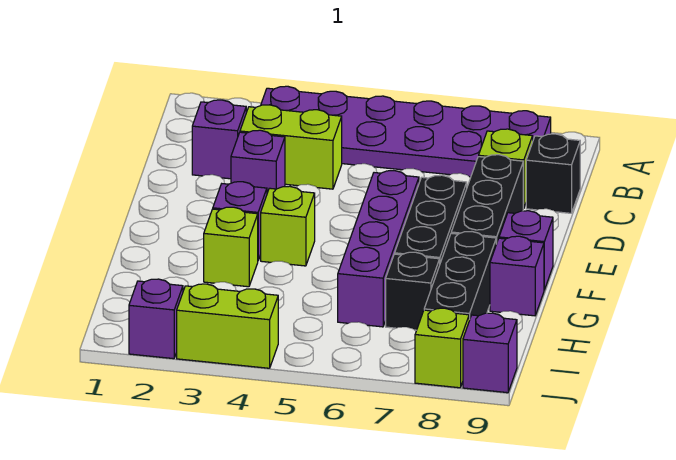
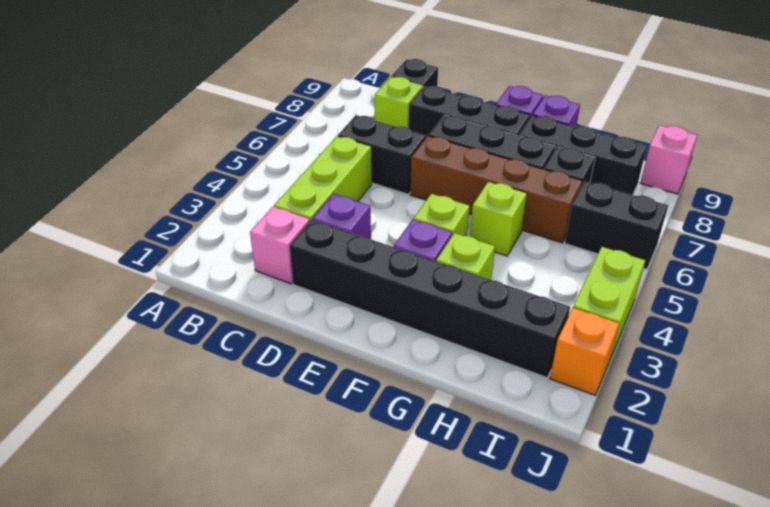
purple plate A3:B8 level 1 -> none
purple brick C2 level 1 -> pink brick C2 level 1
lime brick C3:C4 level 1 -> lime brick C3:C5 level 1
none -> black brick C6:D6 level 1
none -> black brick D2:I2 level 1
purple brick E6:H6 level 1 -> brown brick E6:H6 level 1
none -> black brick I6:J6 level 1
purple brick J2 level 1 -> orange brick J2 level 1
lime brick J8 level 1 -> lime brick G5 level 1
purple brick J9 level 1 -> pink brick J9 level 1

